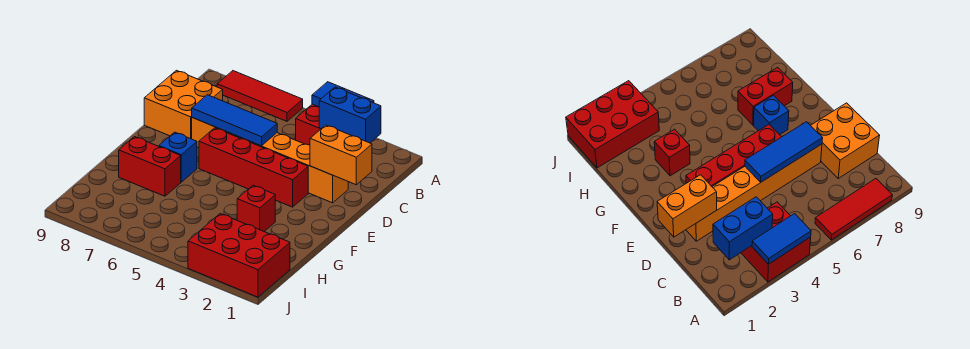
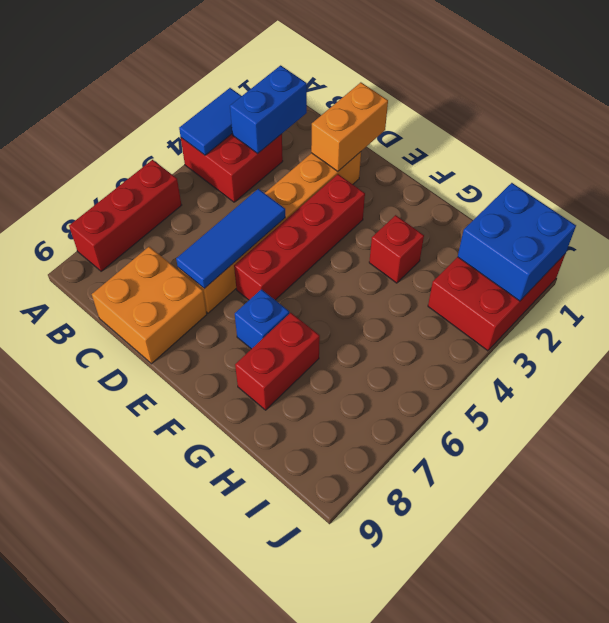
red tile A6:A8 level 1 -> red brick A6:A8 level 1
none -> blue brick I1:J2 level 2

